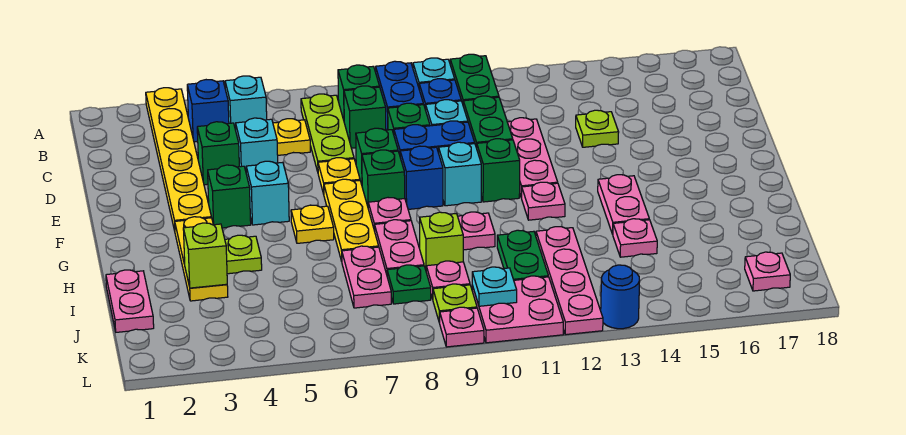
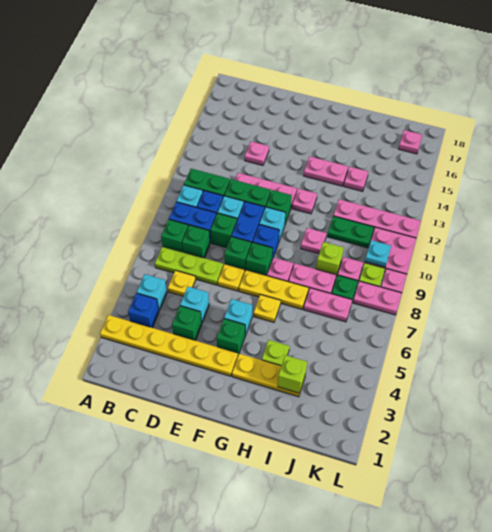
lime plate D14 level 1 -> pink plate D14 level 1
pink plate I1:J1 level 1 -> pink plate K8:L8 level 1
blue round brick L13 level 1 -> none

